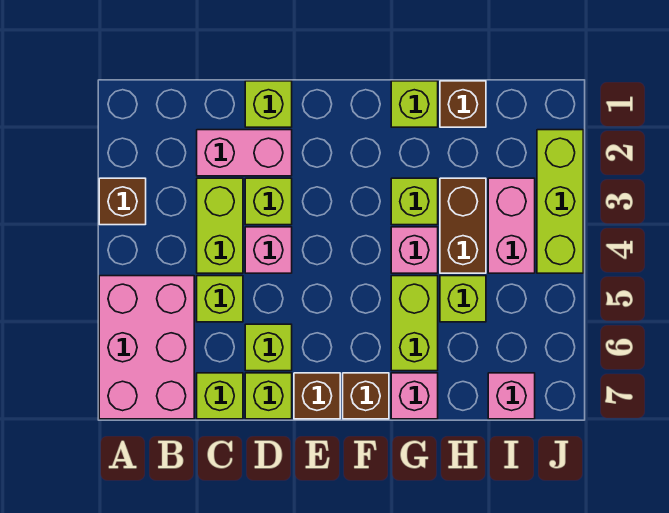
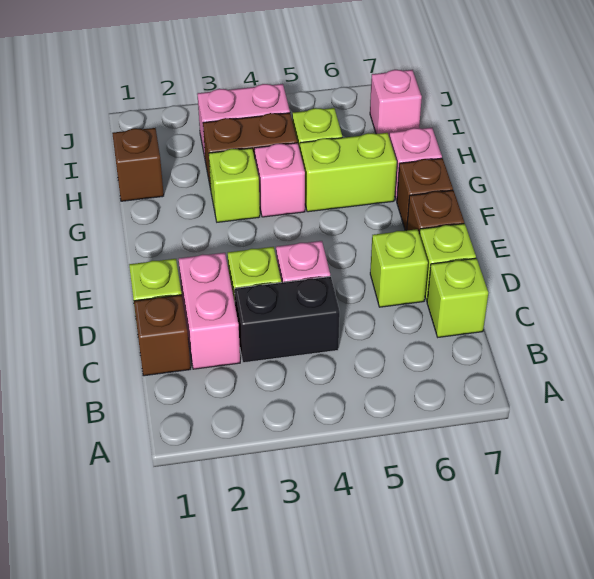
brown brick A3 level 1 -> brown brick C1 level 1
pink brick A5:B7 level 1 -> none
lime brick C3:C4 level 1 -> black brick C3:C4 level 1
lime brick C5 level 1 -> none
lime brick G1 level 1 -> none
lime brick J2:J4 level 1 -> none

